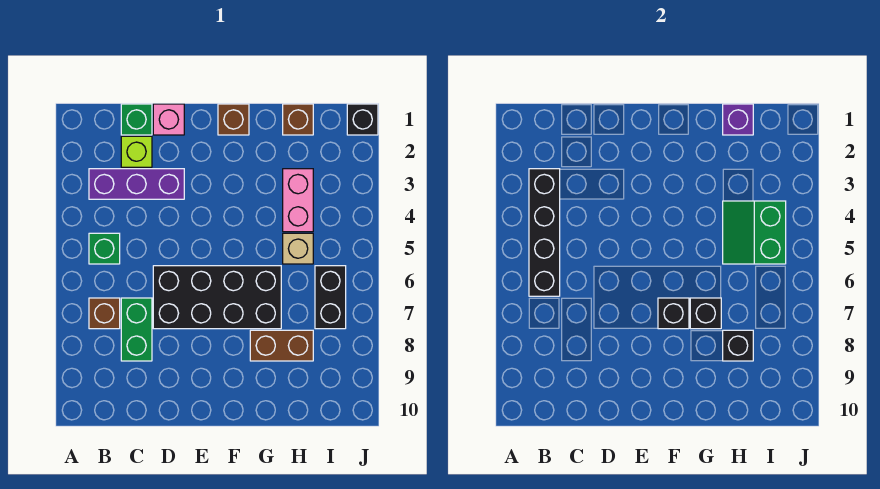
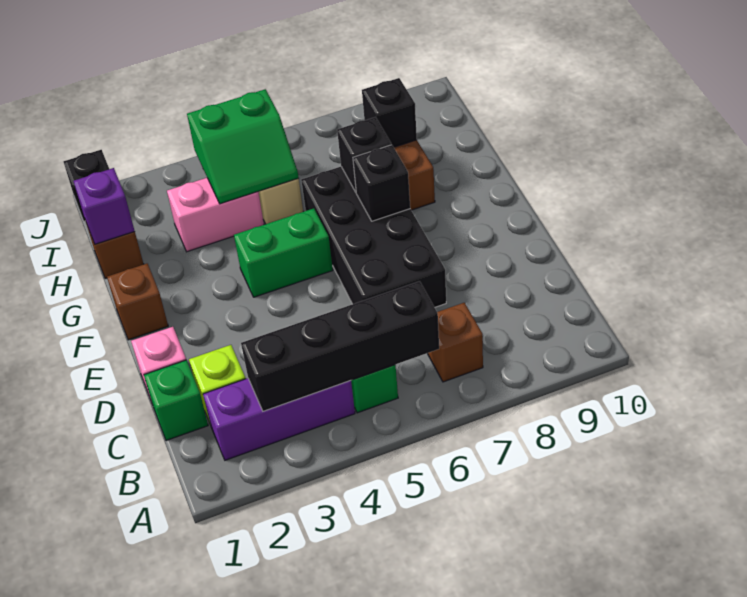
purple brick B3:D3 level 1 -> purple brick B2:B4 level 1
green brick C7:C8 level 1 -> green brick F4:F5 level 1
black brick I6:I7 level 1 -> none

